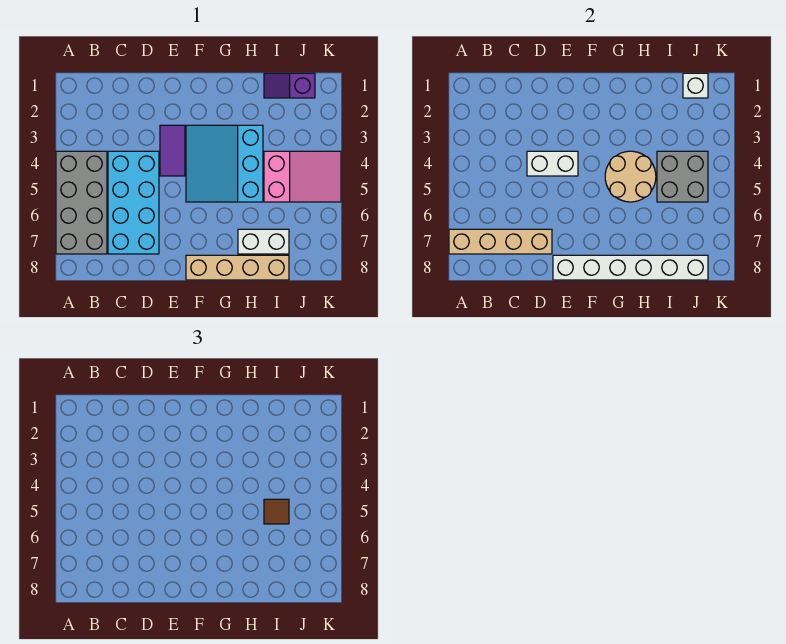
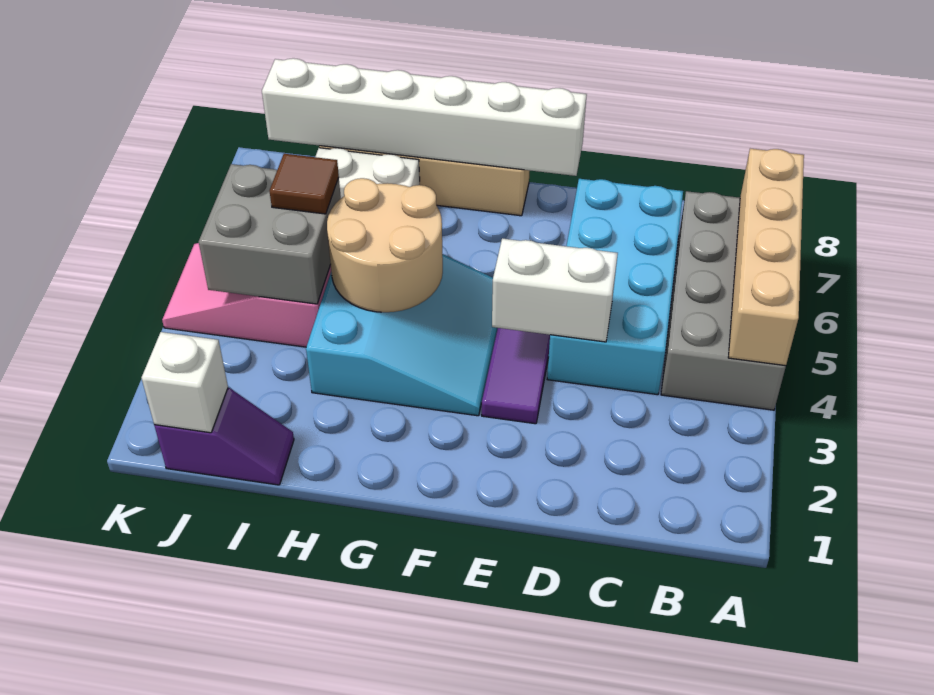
tan brick A7:D7 level 2 -> tan brick A4:A7 level 2

